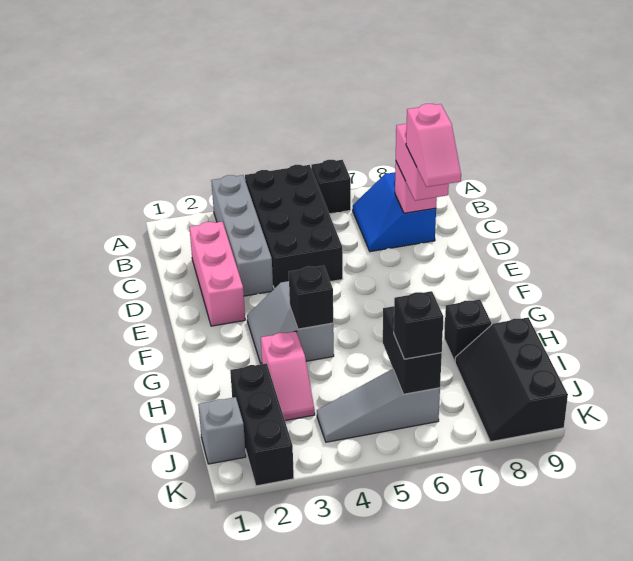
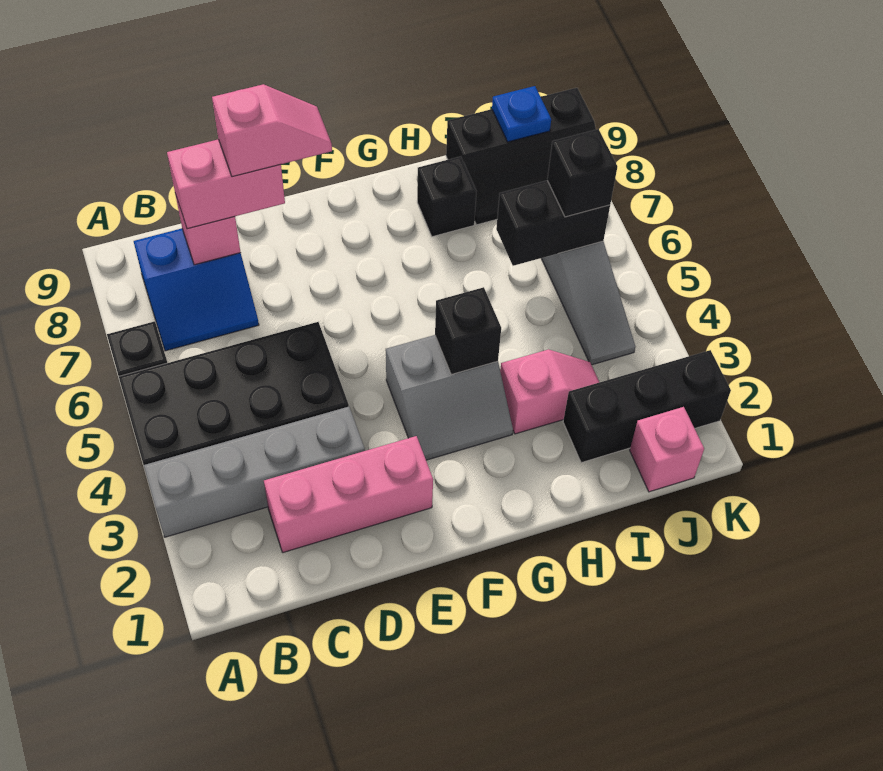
grey brick J1 level 1 -> pink brick J1 level 1
none -> blue plate J9 level 2

